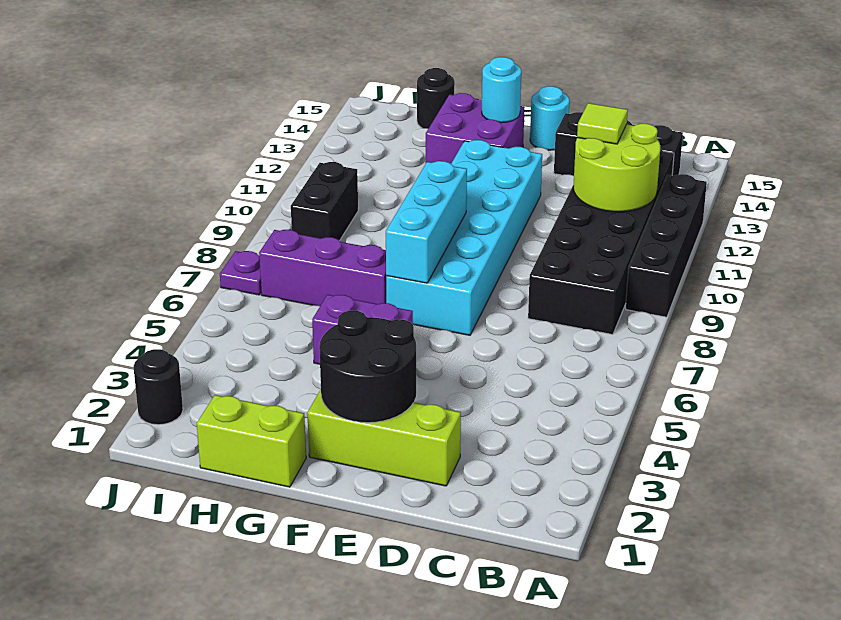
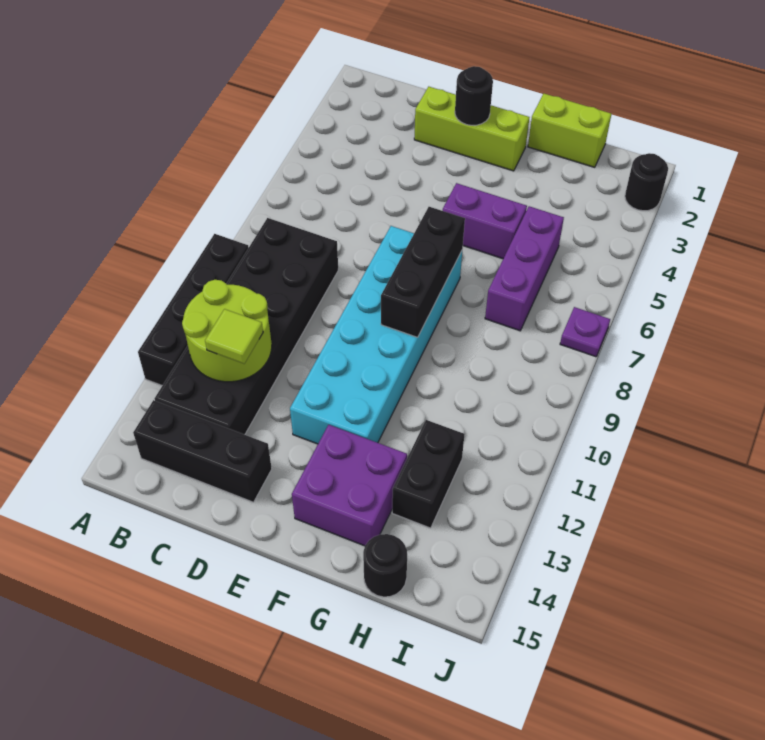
black round brick E2:F3 level 2 -> black round brick E2 level 2
cyan round brick E15 level 1 -> none
cyan brick F7:F9 level 2 -> black brick F7:F9 level 2
cyan round brick F14 level 2 -> none
purple brick G7:I7 level 1 -> purple brick H5:H7 level 1
black brick I9:I10 level 1 -> black brick H12:H13 level 1

